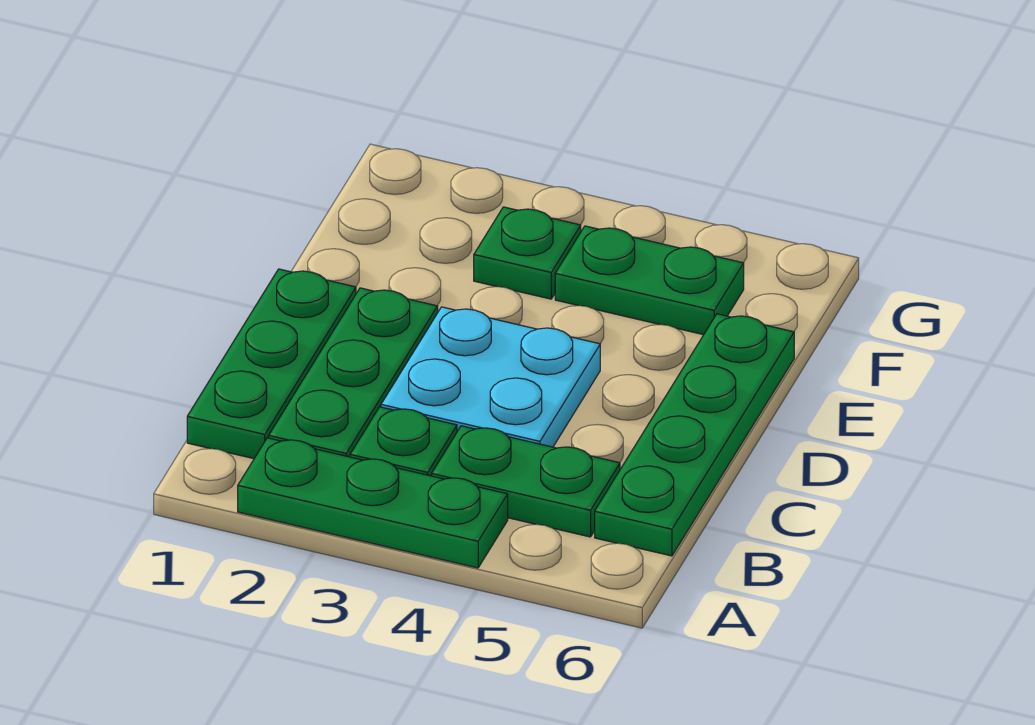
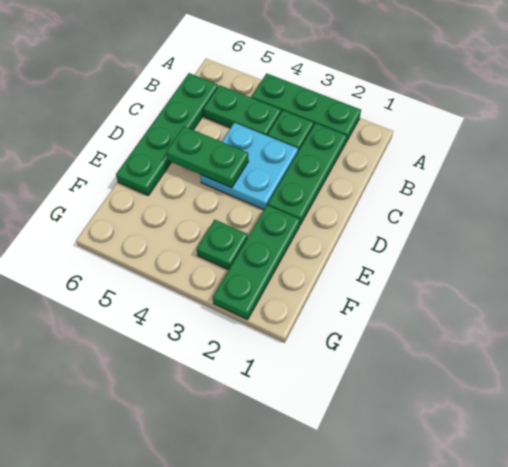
green plate B1:D1 level 1 -> green plate E2:G2 level 1
green plate F4:F5 level 1 -> green plate D4:D5 level 2

